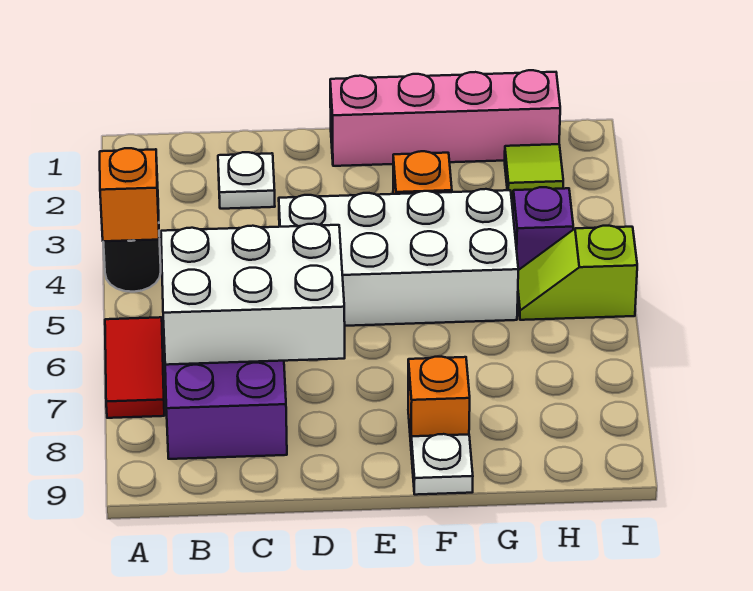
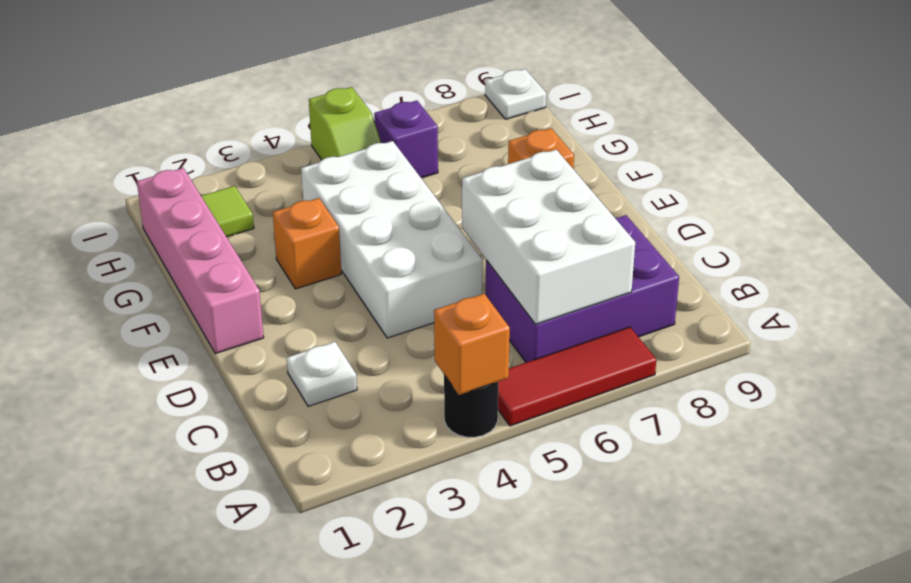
red tile A6:A7 level 1 -> red tile A5:A7 level 1
white plate F9 level 1 -> white plate I9 level 1
purple brick H4 level 1 -> purple brick H6 level 1

